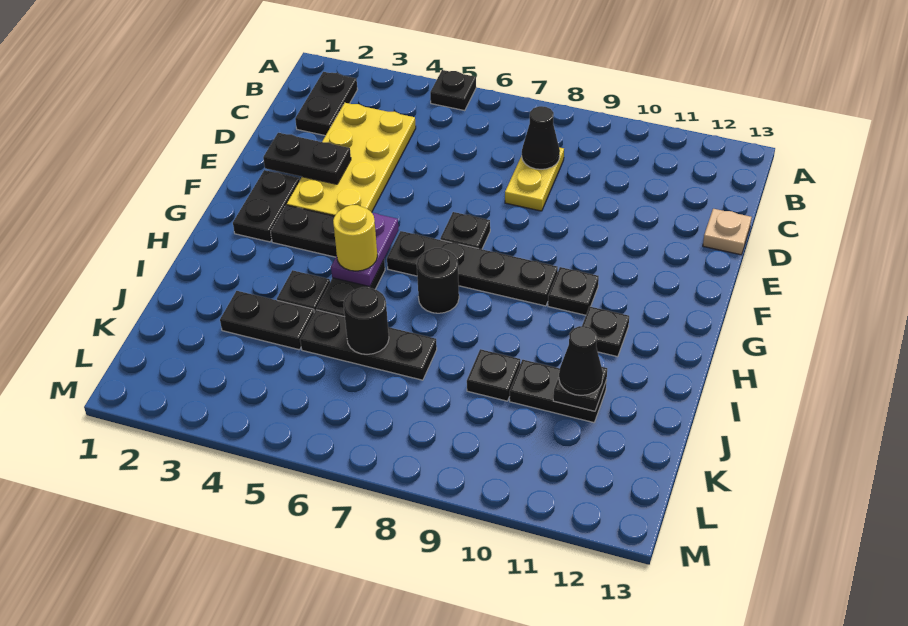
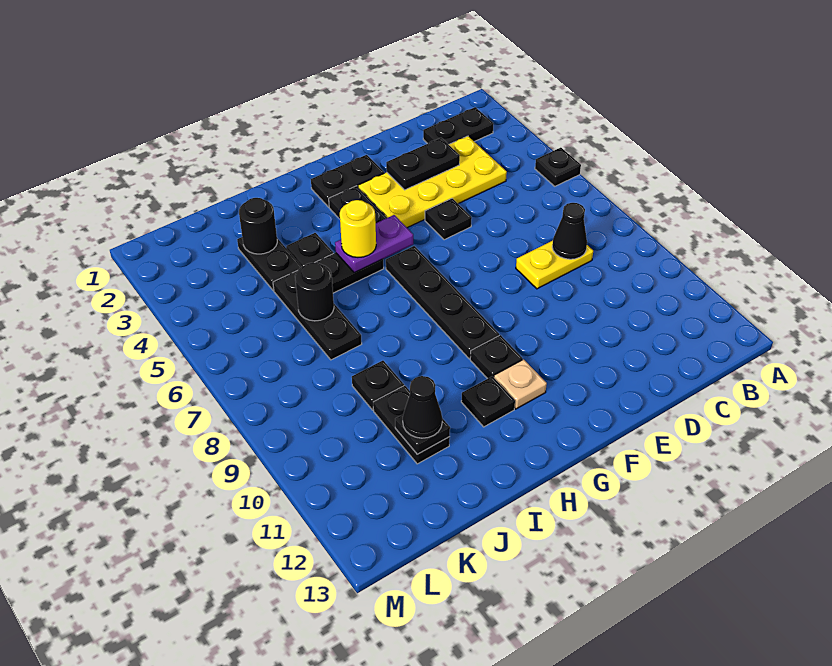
tan plate D13 level 1 -> tan plate G11 level 1
black plate E2:E3 level 2 -> black plate D3:E3 level 2
black plate F7 level 1 -> black plate E5 level 1
black round brick H7 level 1 -> black round brick J3 level 2

